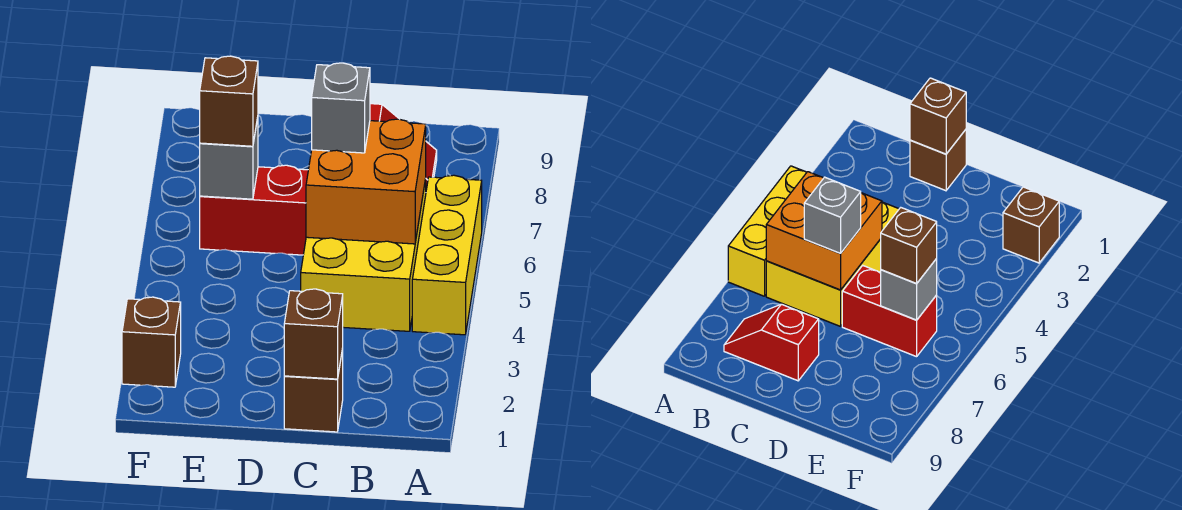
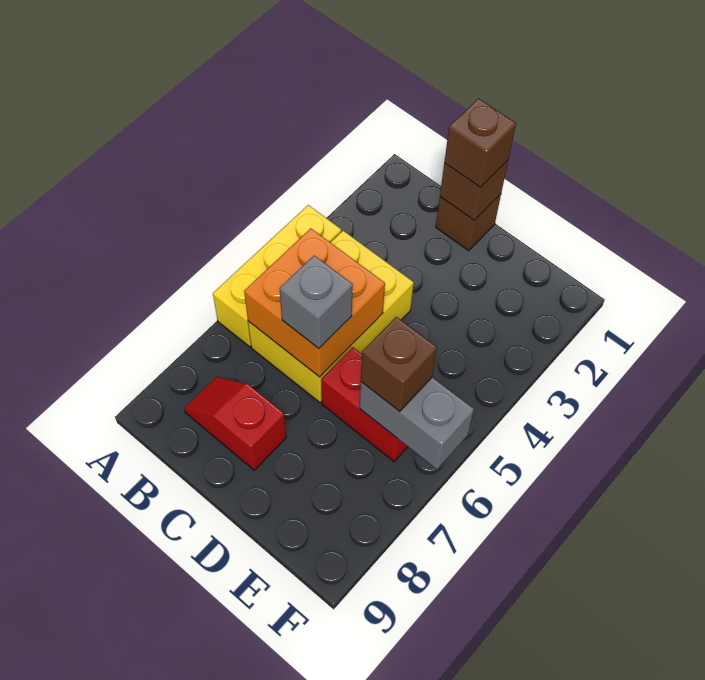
grey brick E6 level 2 -> grey brick E6:F6 level 2
brown brick F2 level 1 -> brown brick C1 level 3

